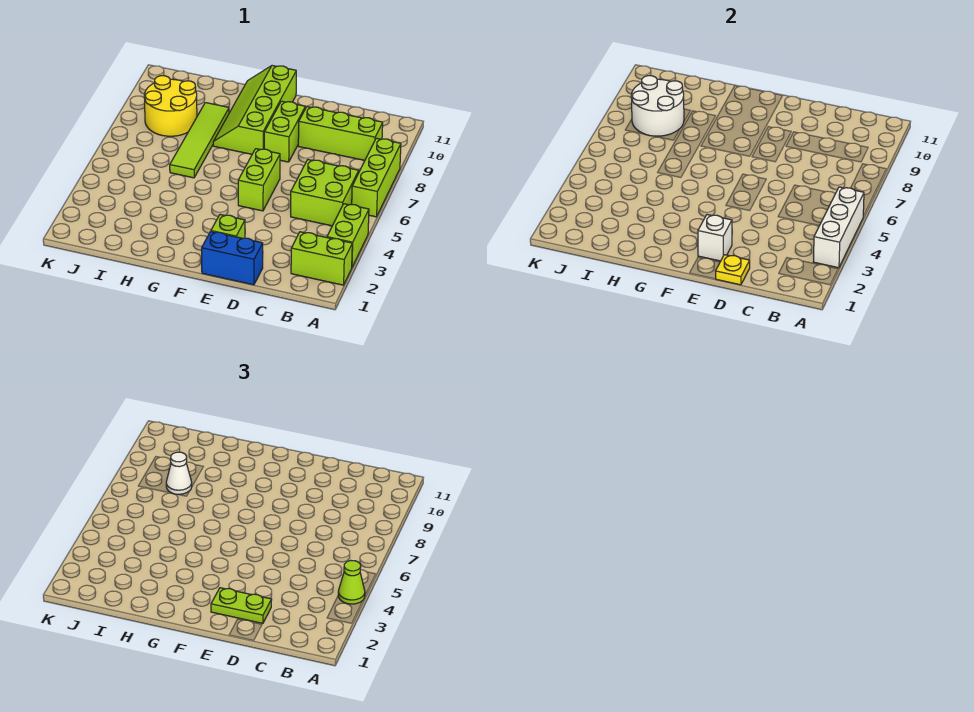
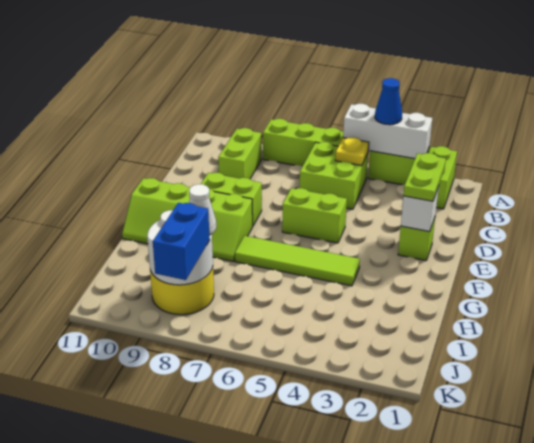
lime cone A4 level 3 -> blue cone A4 level 3
lime brick B9:D9 level 1 -> lime brick B9:C9 level 1
blue brick D1:E1 level 1 -> blue brick J8:K8 level 3
yellow plate D1 level 2 -> yellow plate B5 level 2
lime tile H6:H9 level 1 -> lime tile G4:G7 level 1

